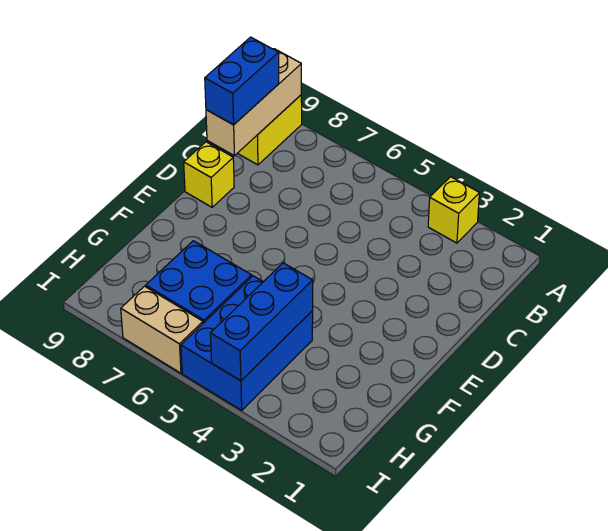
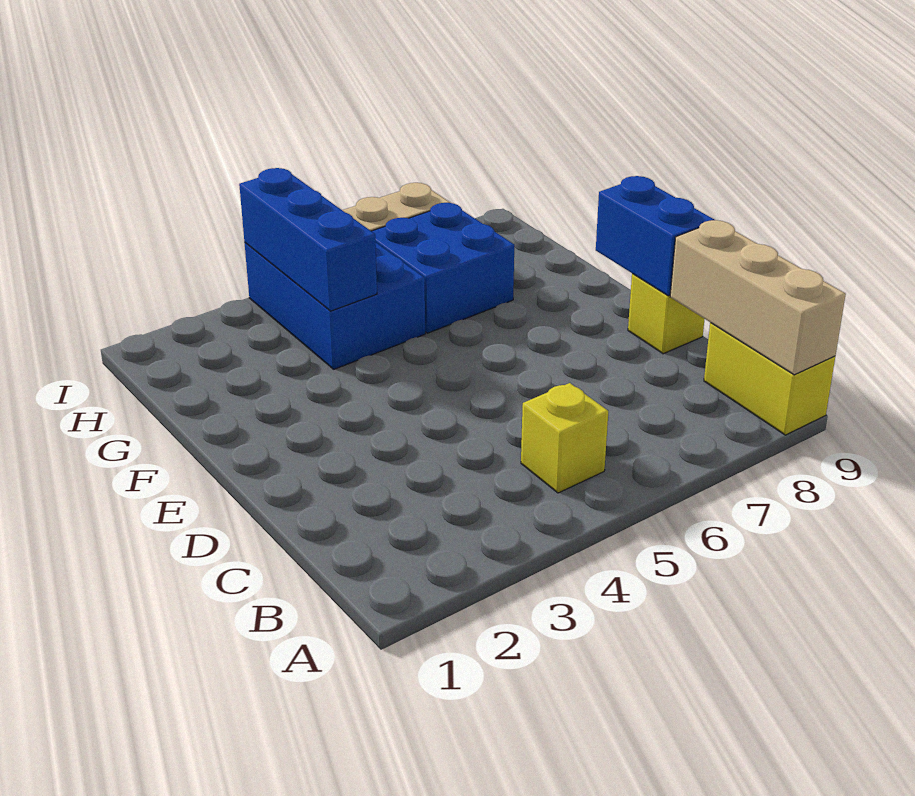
yellow brick A3 level 1 -> yellow brick B5 level 1
blue brick B9:C9 level 3 -> blue brick D9:E9 level 2

